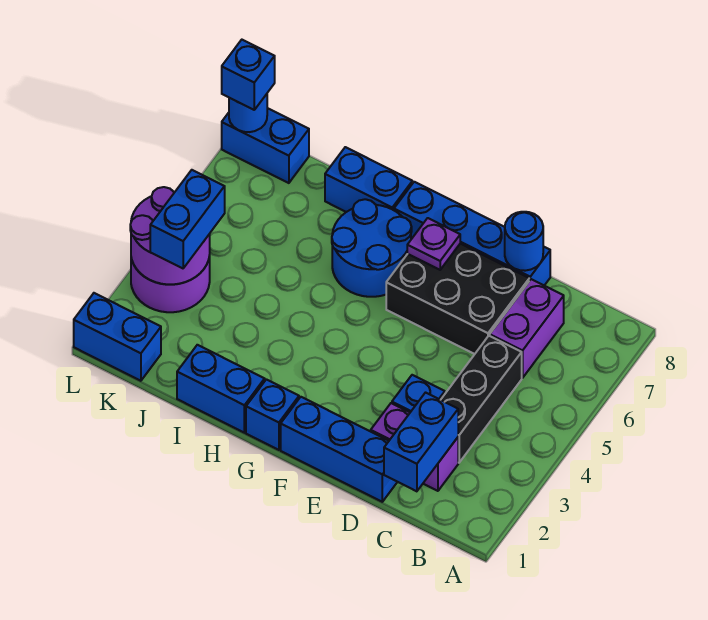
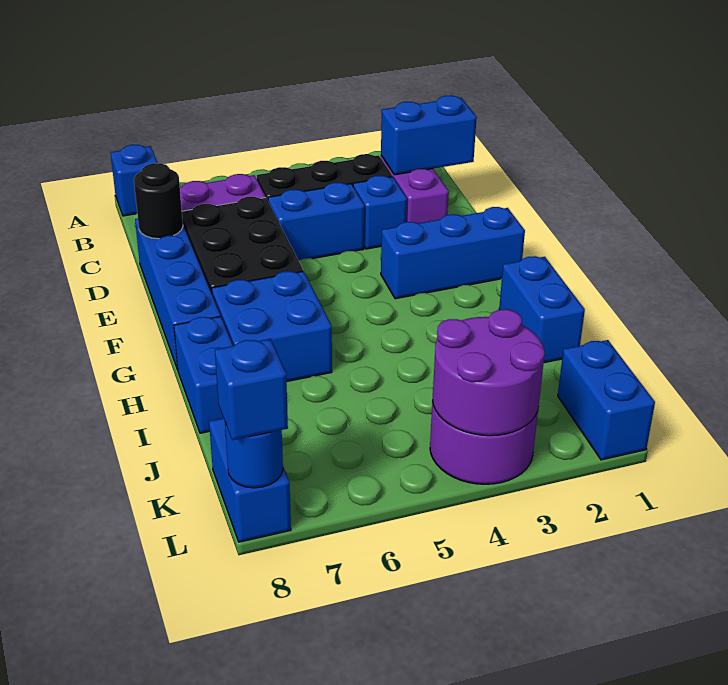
blue brick D1:F1 level 1 -> blue brick F1:F3 level 1
blue round brick D8 level 2 -> black round brick D8 level 2
purple plate F7 level 2 -> none
blue brick G1 level 1 -> blue brick A8 level 1
blue round brick G6:H7 level 1 -> blue brick G6:H7 level 1
blue brick K3:K4 level 3 -> blue brick D4:D5 level 1

